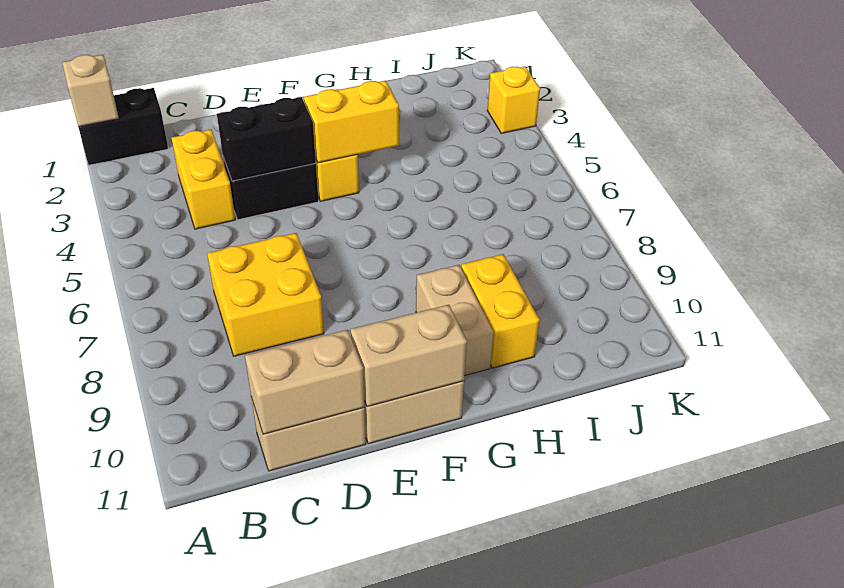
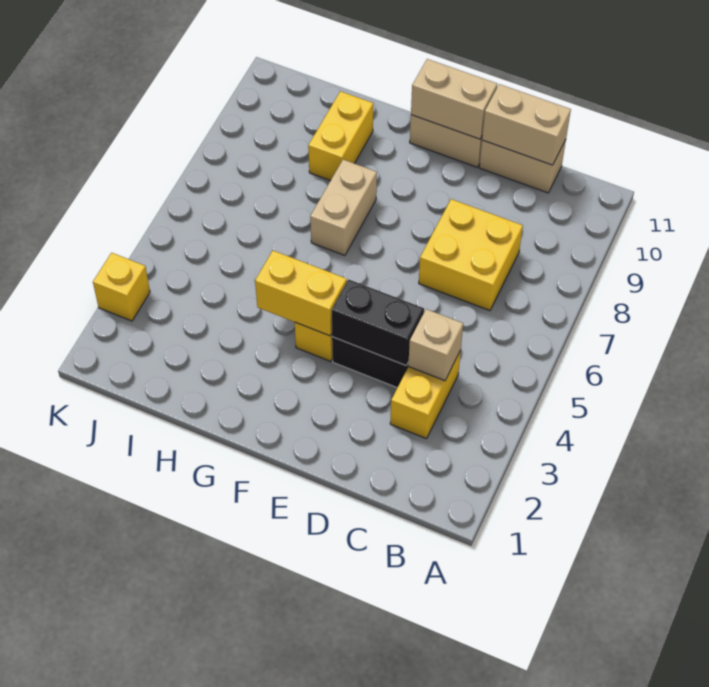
black brick A1:B1 level 1 -> none
tan brick A1 level 2 -> tan brick C4 level 2
tan brick G9:G10 level 1 -> tan brick G7:G8 level 1

